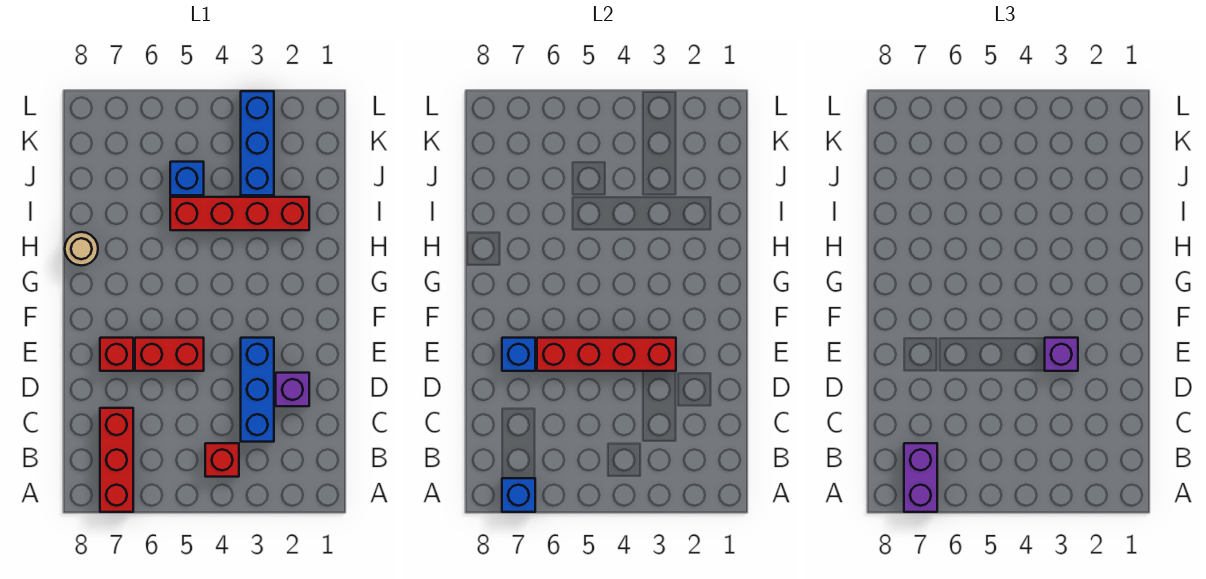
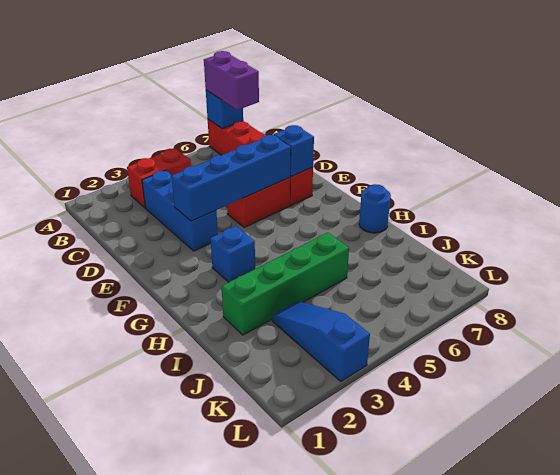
red brick B4 level 1 -> red brick B3:B4 level 1
purple brick D2 level 1 -> none
red brick E3:E6 level 2 -> blue brick E3:E6 level 2
purple brick E3 level 3 -> none
tan round brick H8 level 1 -> blue round brick H8 level 1
red brick I2:I5 level 1 -> green brick I2:I5 level 1
blue brick J3:L3 level 1 -> blue slope J3:L3 level 1 top L
blue brick J5 level 1 -> blue brick G3 level 1

